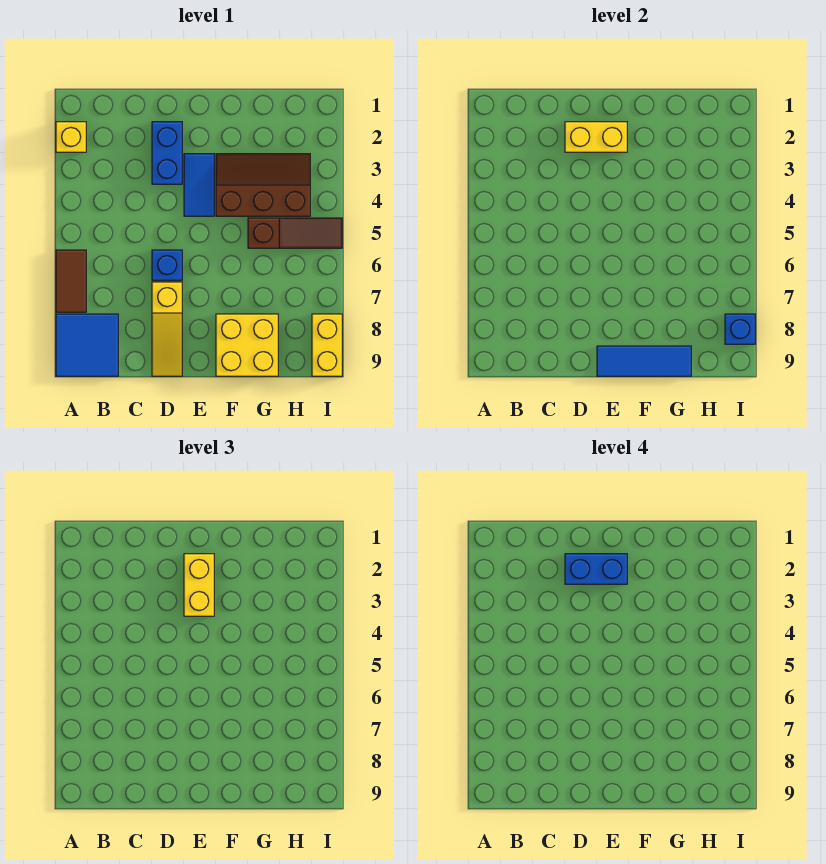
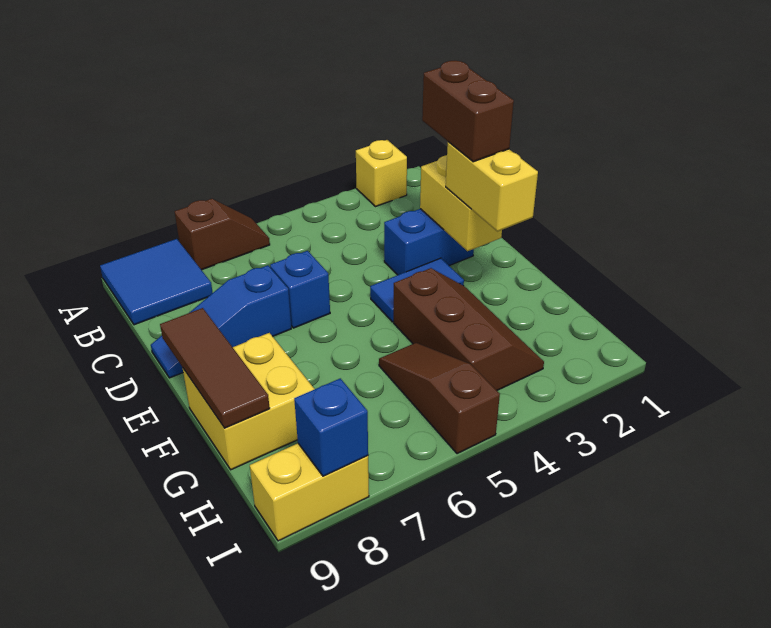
brown tile A6:A7 level 1 -> brown slope A6:A7 level 1 top 7
blue brick D2:E2 level 4 -> brown brick D2:E2 level 4
yellow slope D7:D9 level 1 top 7 -> blue slope D7:D9 level 1 top 7
yellow brick E2:E3 level 3 -> yellow brick E2:F2 level 3
blue tile E9:G9 level 2 -> brown tile E9:G9 level 2
brown slope G5:I5 level 1 top G -> brown slope G5:I5 level 1 top I

